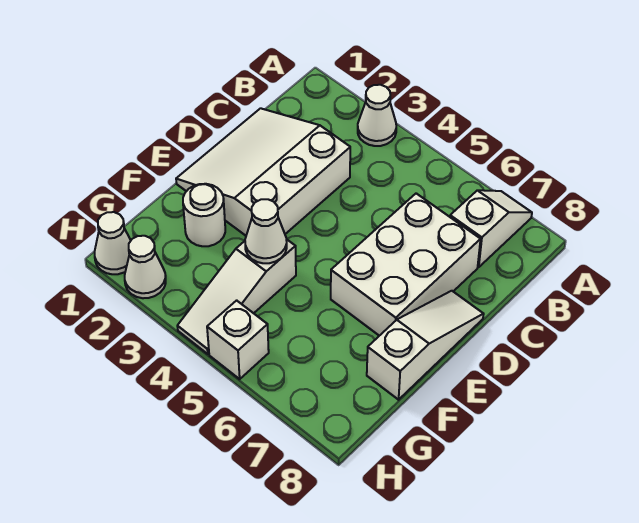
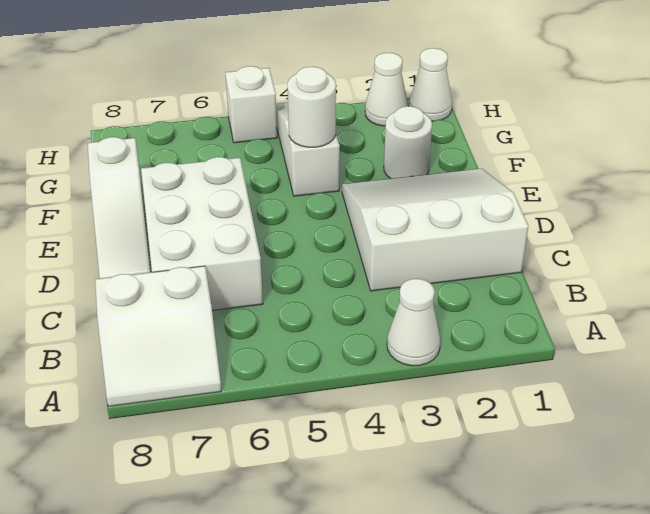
white slope A7:B7 level 1 top B -> white slope A7:B8 level 1 top B
white slope C1:E3 level 1 top 3 -> white slope C1:E3 level 1 top C
white cone F4 level 2 -> white round brick F4 level 2

